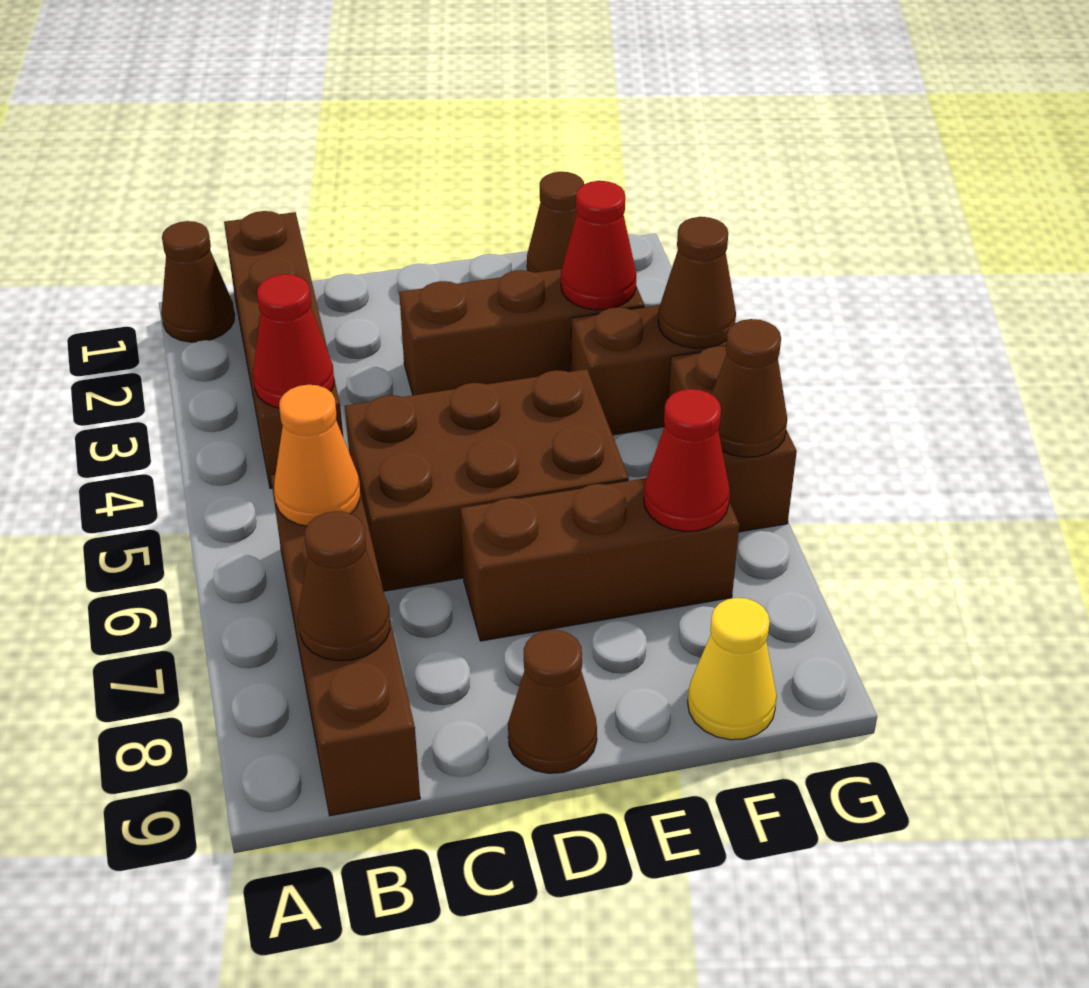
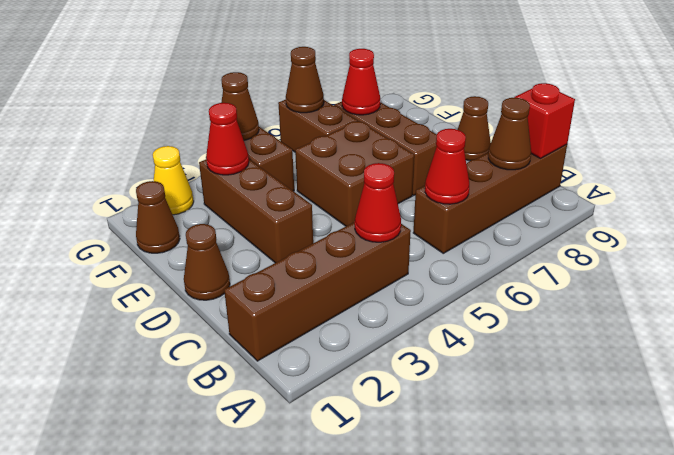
brown cone A1 level 1 -> brown cone D1 level 1
orange cone B6 level 2 -> red cone B6 level 2
none -> red brick B9 level 2
brown brick C5:E6 level 1 -> brown brick D5:E6 level 1
yellow cone F9 level 1 -> yellow cone G2 level 1
brown brick G5:G6 level 1 -> brown brick F6:G6 level 1

